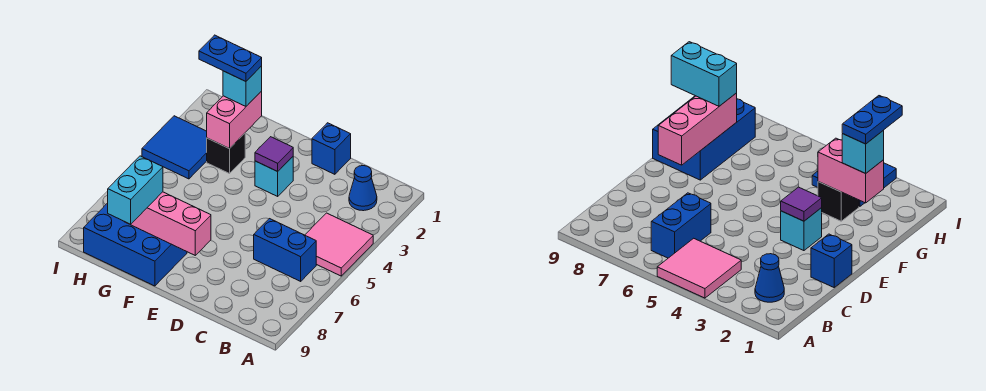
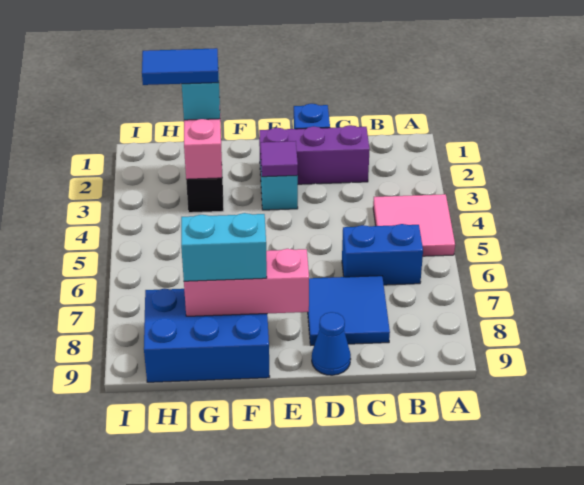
blue cone B2 level 1 -> blue cone D9 level 1
none -> purple brick C2:E2 level 1
blue plate G2:H2 level 4 -> blue tile G2:H2 level 4
cyan brick G8:G9 level 3 -> cyan brick F8:G8 level 3
blue tile H3:I4 level 1 -> blue tile C7:D8 level 1

